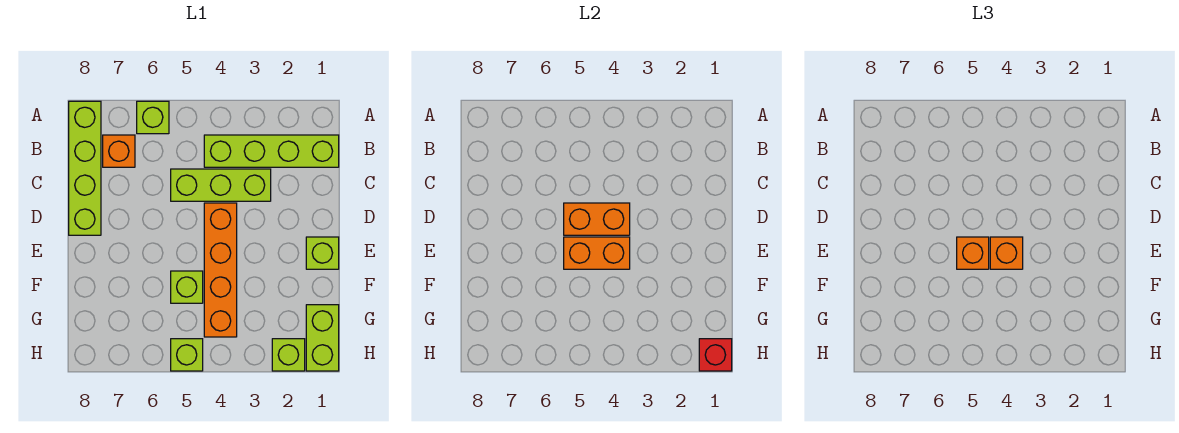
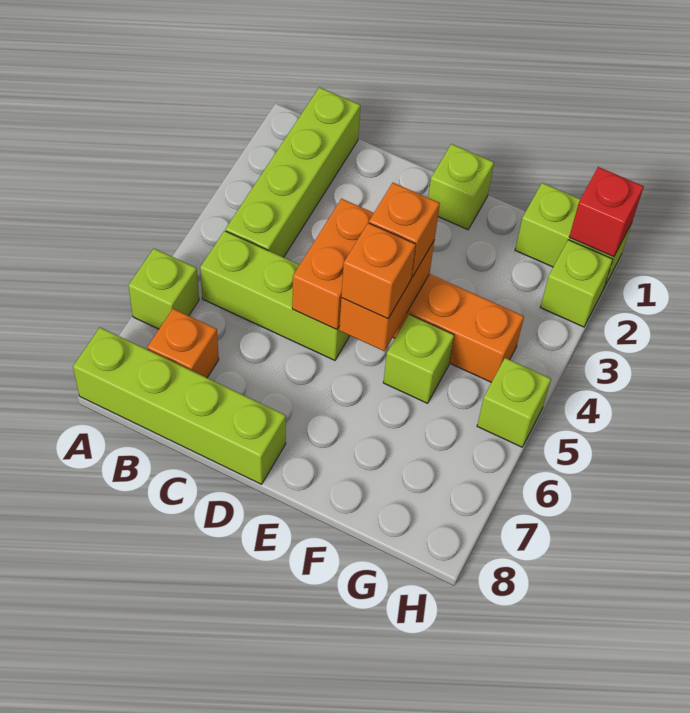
lime brick C3:C5 level 1 -> lime brick B5:D5 level 1

